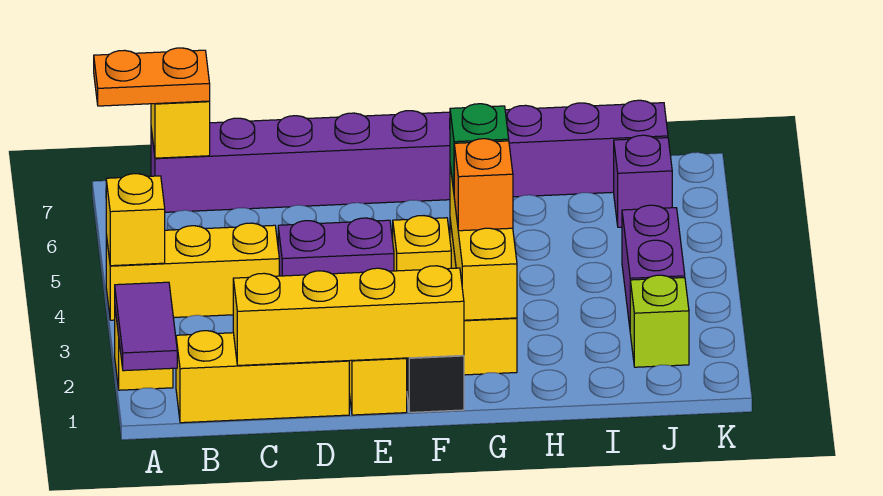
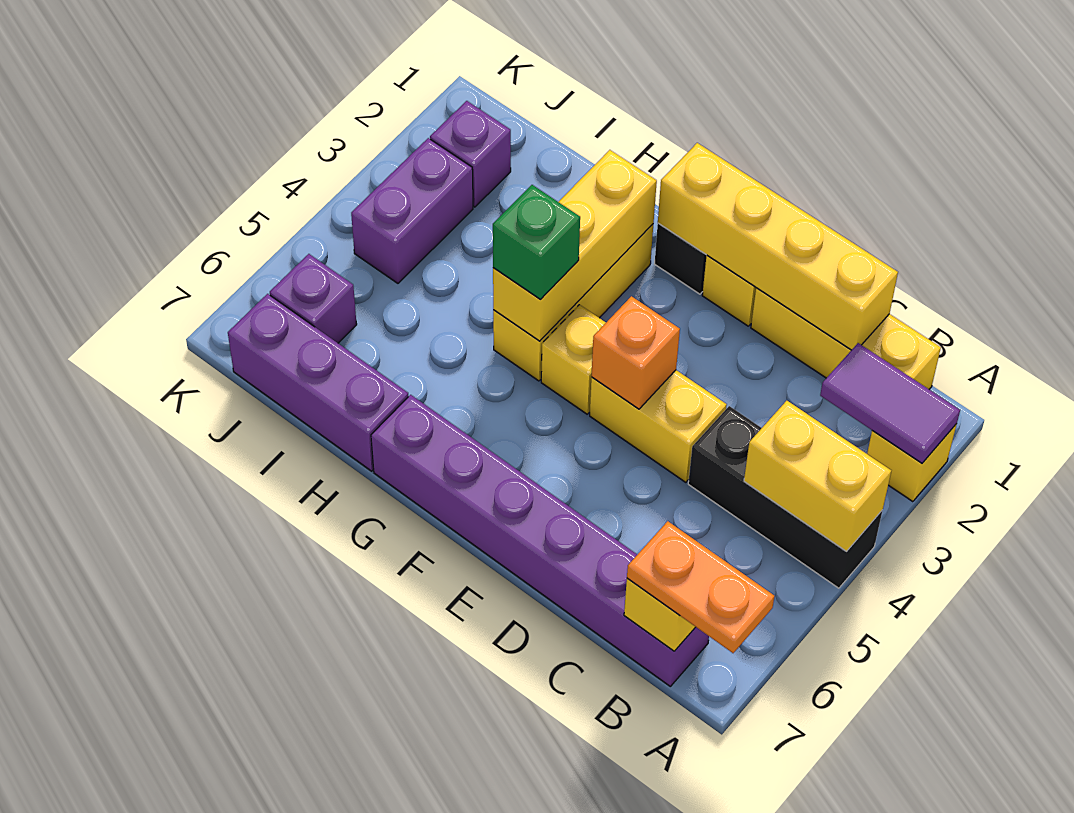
purple tile A1:A2 level 2 -> purple tile A2:B2 level 2
yellow brick A4:C4 level 1 -> black brick A4:C4 level 1
yellow brick A4 level 2 -> yellow brick A4:B4 level 2
purple brick D4:E4 level 1 -> yellow brick D4:E4 level 1
orange brick G3 level 3 -> orange brick E4 level 2
lime brick J2 level 1 -> purple brick J2 level 1

